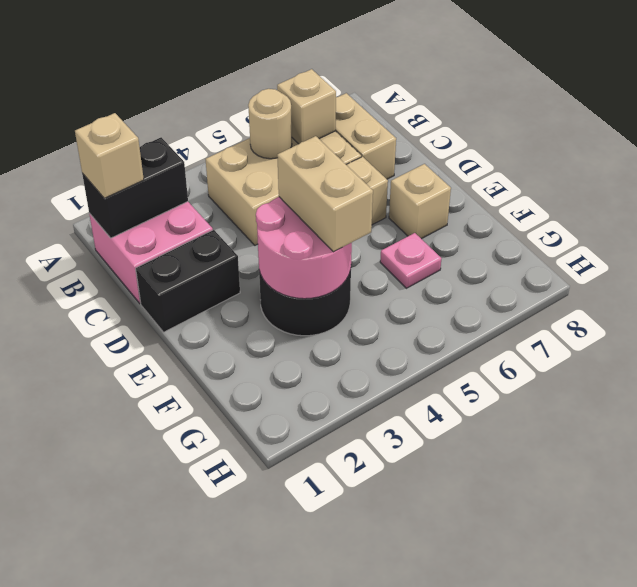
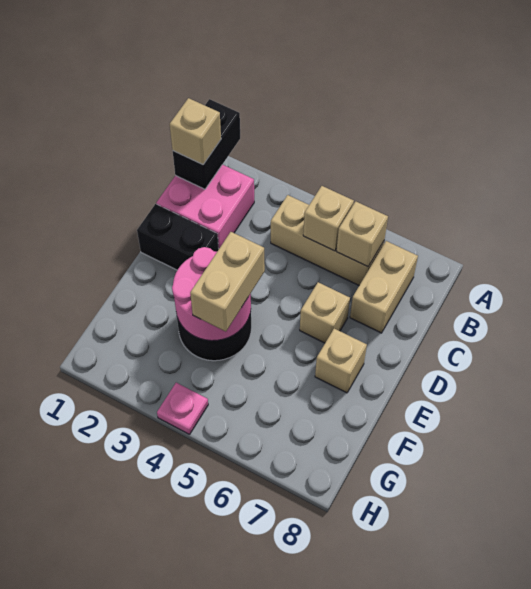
black brick B1:B2 level 2 -> black brick A1:B1 level 2
tan brick B4:C6 level 1 -> tan brick B4:B6 level 1
tan round brick B5 level 2 -> tan brick B5 level 2
pink plate F6 level 1 -> pink plate H4 level 1

